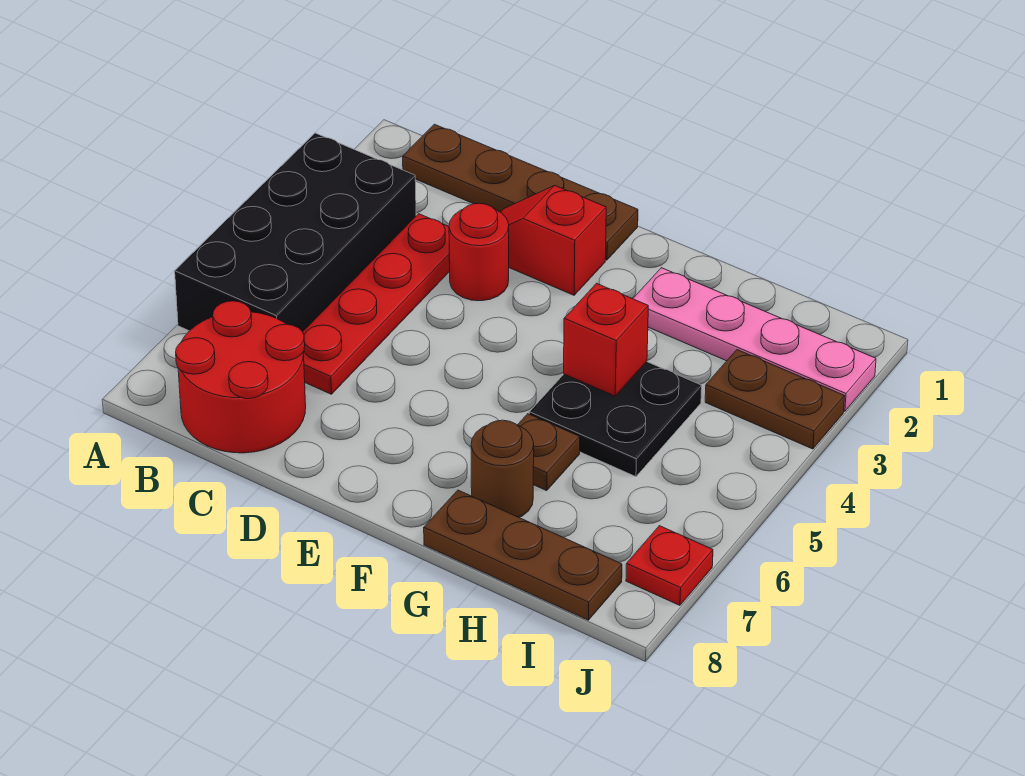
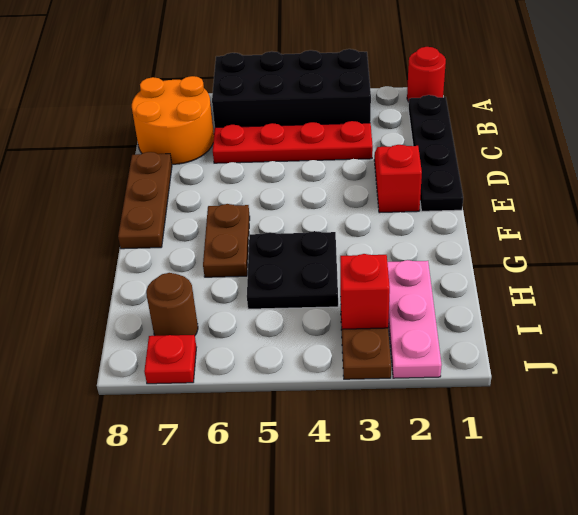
brown plate B1:E1 level 1 -> black plate B1:E1 level 1
red round brick B7:C8 level 1 -> orange round brick B7:C8 level 1
red round brick D3 level 1 -> red round brick A1 level 1
pink plate G2:J2 level 1 -> pink plate H2:J2 level 1
red brick G4 level 2 -> red brick I3 level 2
brown plate G6 level 1 -> brown plate F6:G6 level 1
brown round brick G7 level 1 -> brown round brick I7 level 1
brown plate G8:I8 level 1 -> brown plate D8:F8 level 1

